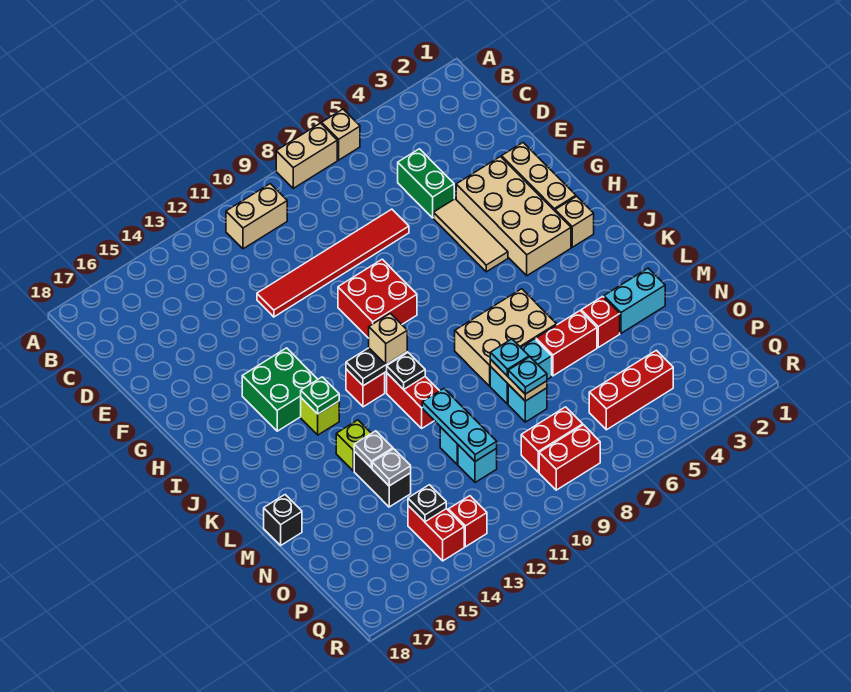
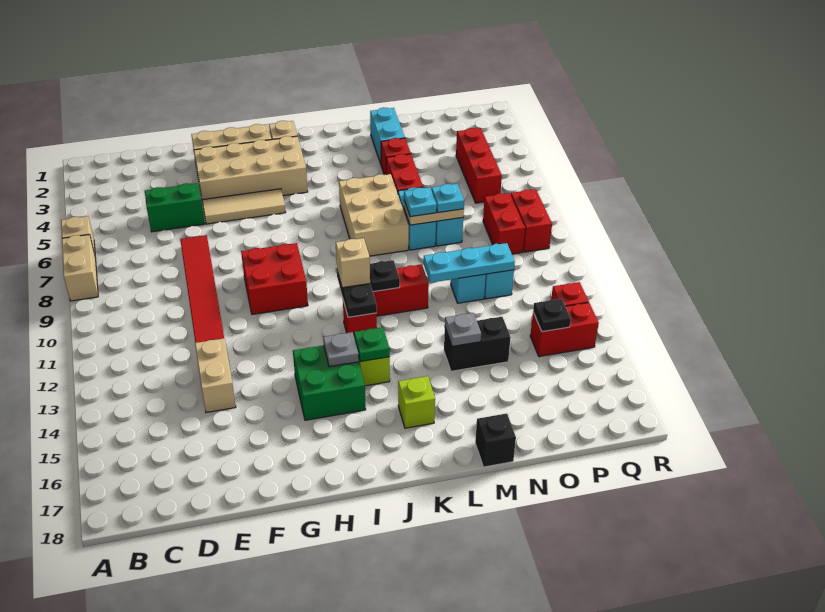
tan brick B10:B11 level 1 -> tan brick E13:E14 level 1
lime brick L14 level 1 -> lime brick K16 level 1
grey plate N14 level 2 -> grey plate I14 level 2

